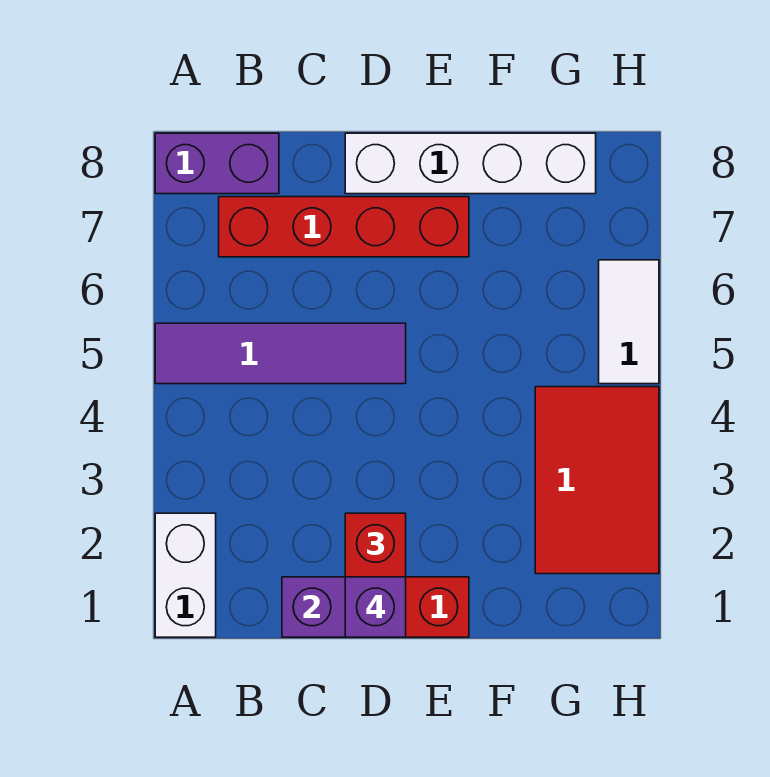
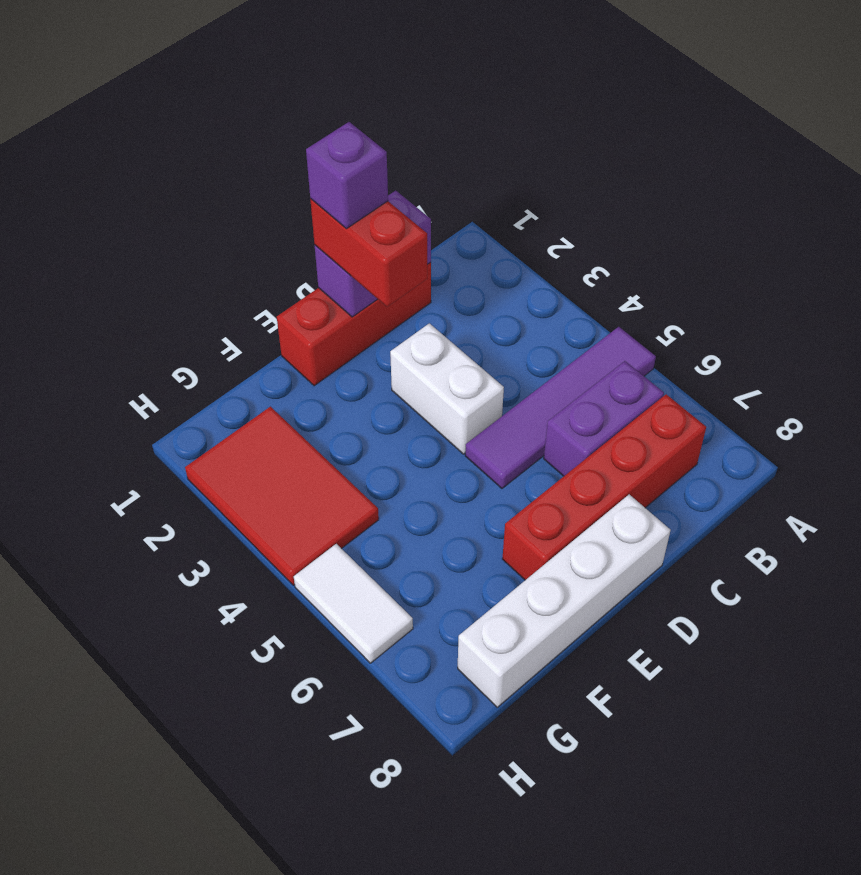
white brick A1:A2 level 1 -> white brick D3:D4 level 1
purple brick A8:B8 level 1 -> purple brick B6:C6 level 1

